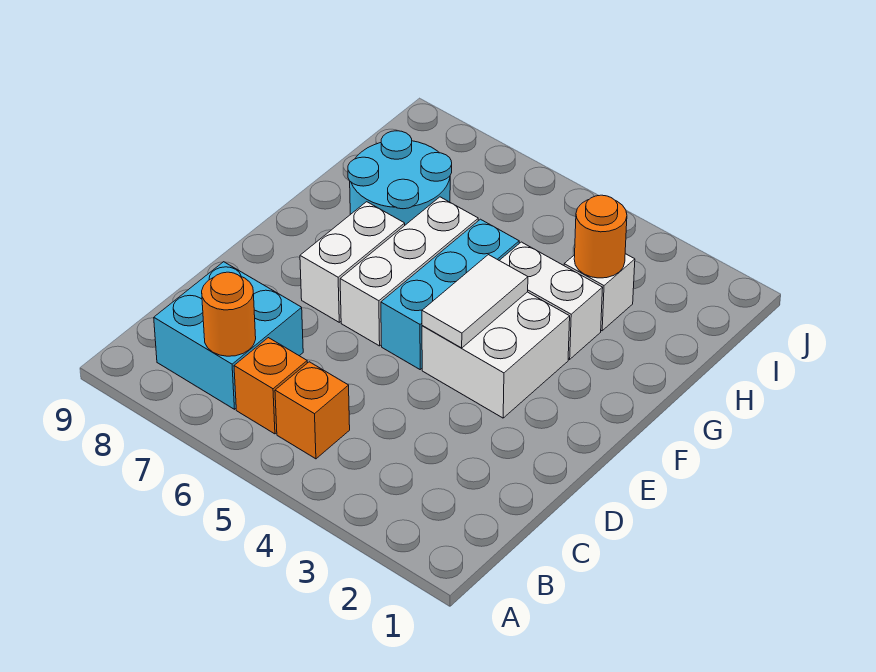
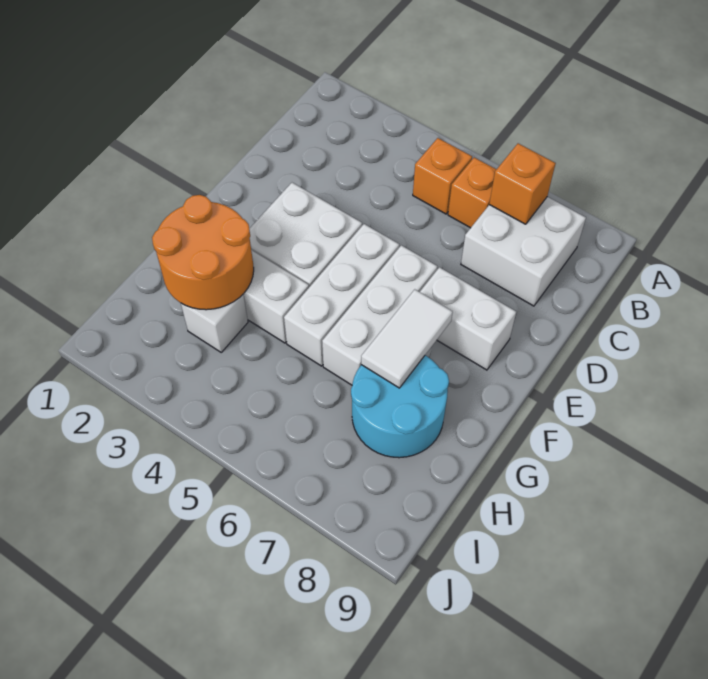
cyan brick B7:C8 level 1 -> white brick B7:C8 level 1
orange round brick B7 level 2 -> orange brick B7 level 2
white tile E4:F4 level 2 -> white tile F7:G7 level 2
cyan brick E5:G5 level 1 -> white brick E5:G5 level 1
white brick E7:F7 level 1 -> white brick E7:E8 level 1
orange round brick H3 level 2 -> orange round brick G2:H3 level 2

